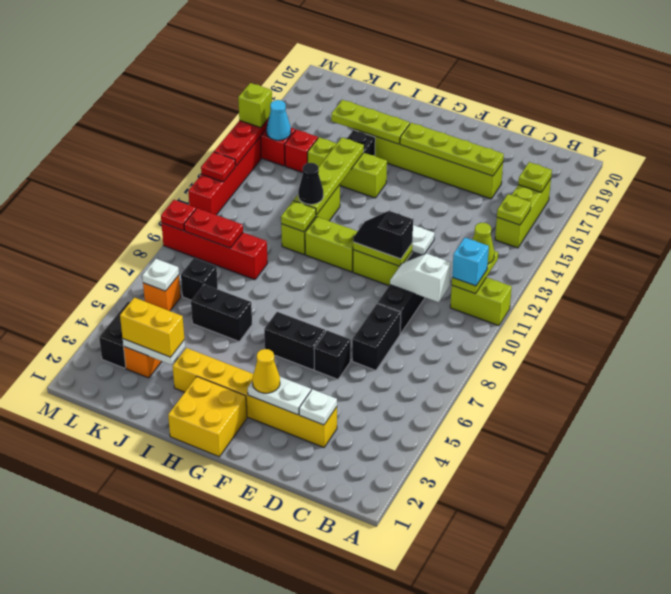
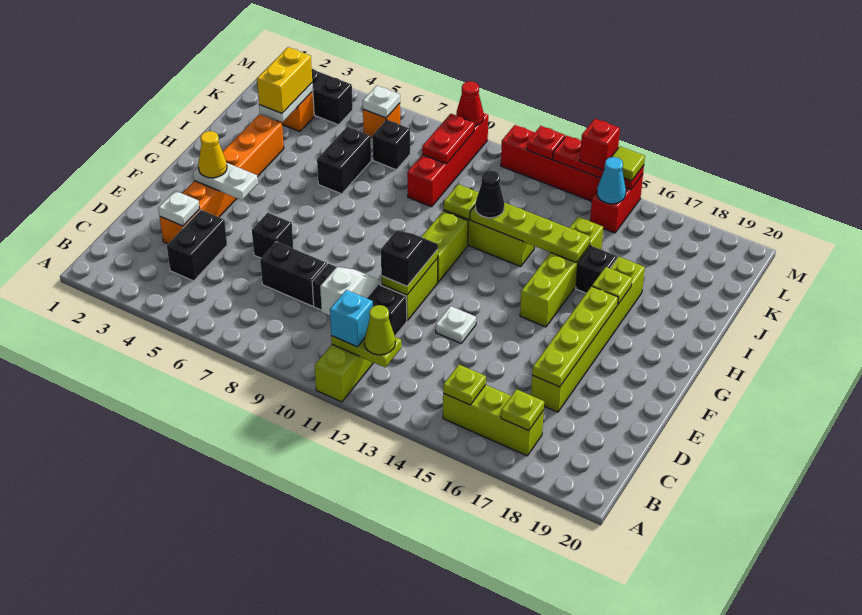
yellow brick D3:I3 level 1 -> orange brick D3:I3 level 1
white plate E3:F3 level 2 -> white plate F3:F4 level 2
black brick F6:G6 level 1 -> black brick C4:D4 level 1
yellow brick G1:H2 level 1 -> none
lime brick H15:J15 level 1 -> lime brick G15:J15 level 1
lime plate H17:J17 level 2 -> lime plate H17 level 2
red brick K15 level 1 -> red brick M14 level 3
red plate M9 level 2 -> red cone M9 level 2
lime brick M15 level 3 -> lime tile M15 level 3

